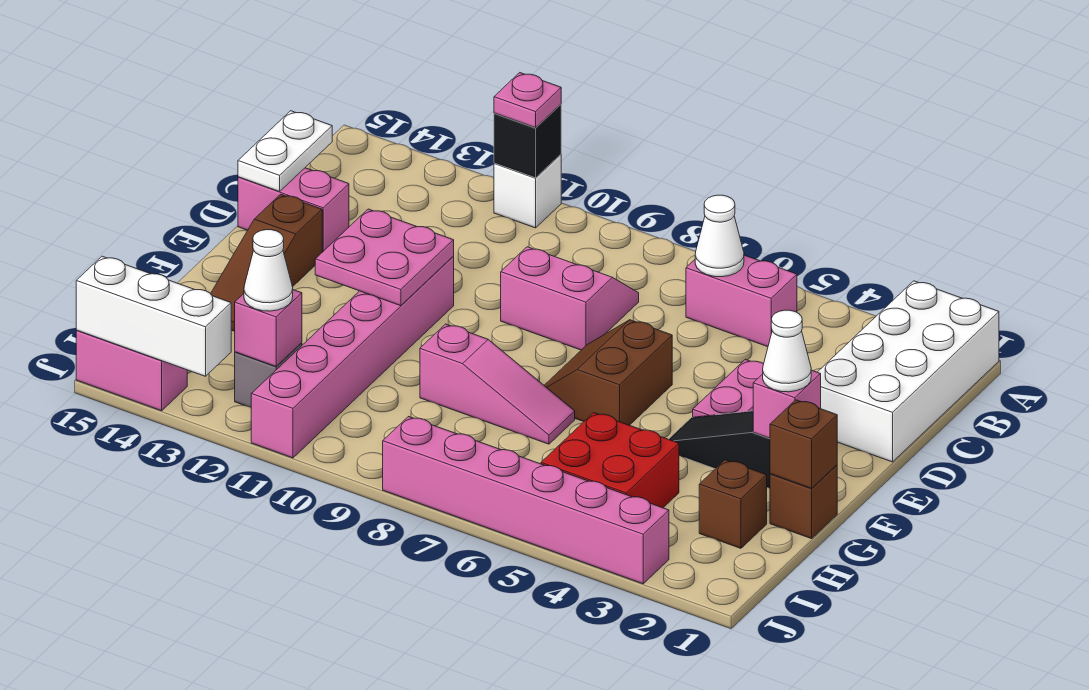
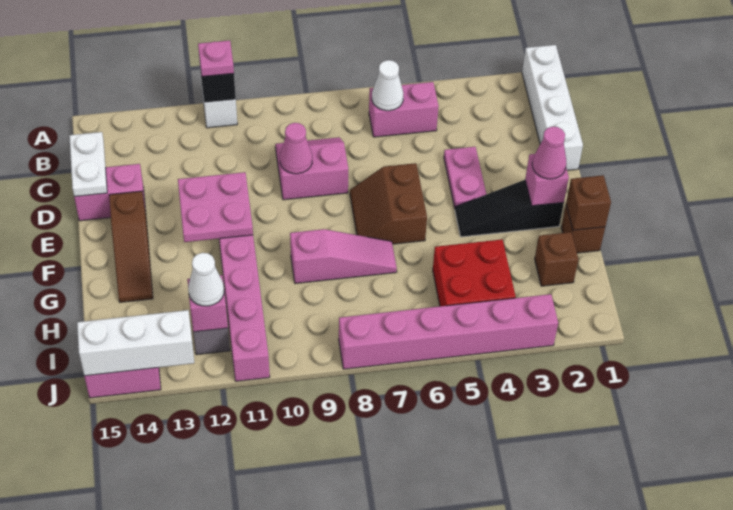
white brick A1:D2 level 1 -> white brick A1:D1 level 1
none -> pink cone D9 level 2
white cone F2 level 3 -> pink cone F2 level 3

